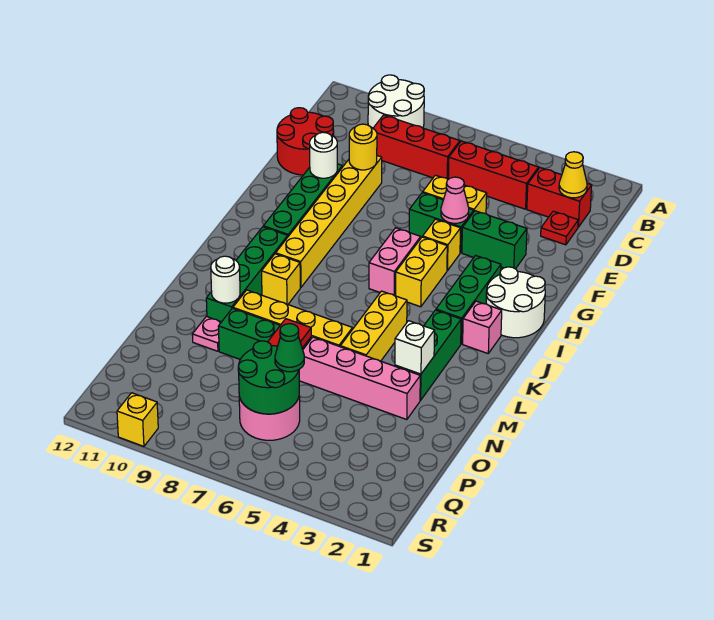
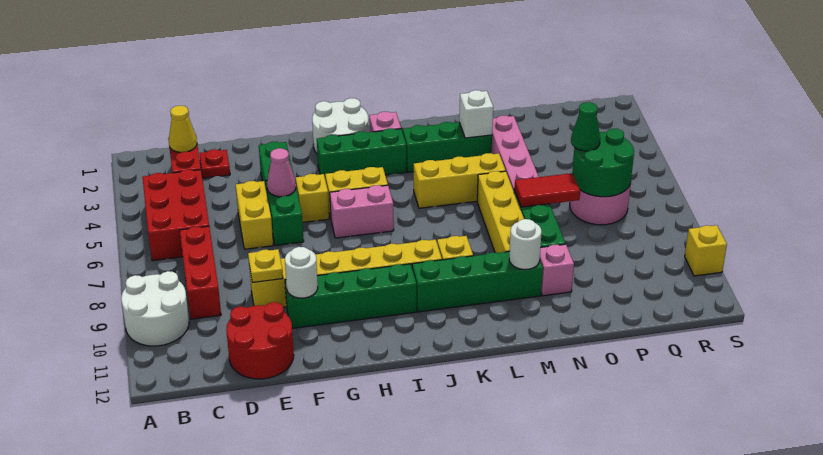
red brick C4:C6 level 1 -> red brick B4:C6 level 1
yellow round brick E9 level 2 -> yellow plate E9 level 2
pink plate N10 level 1 -> pink brick N10 level 1

